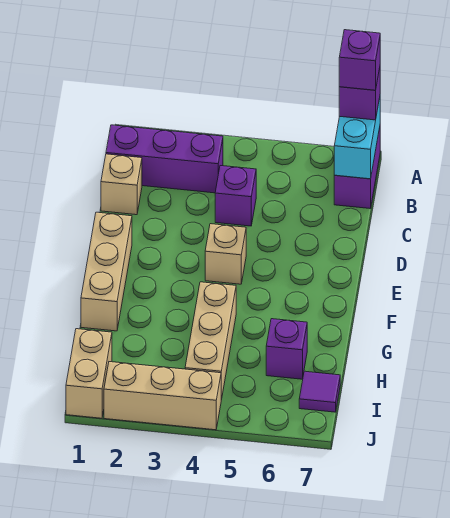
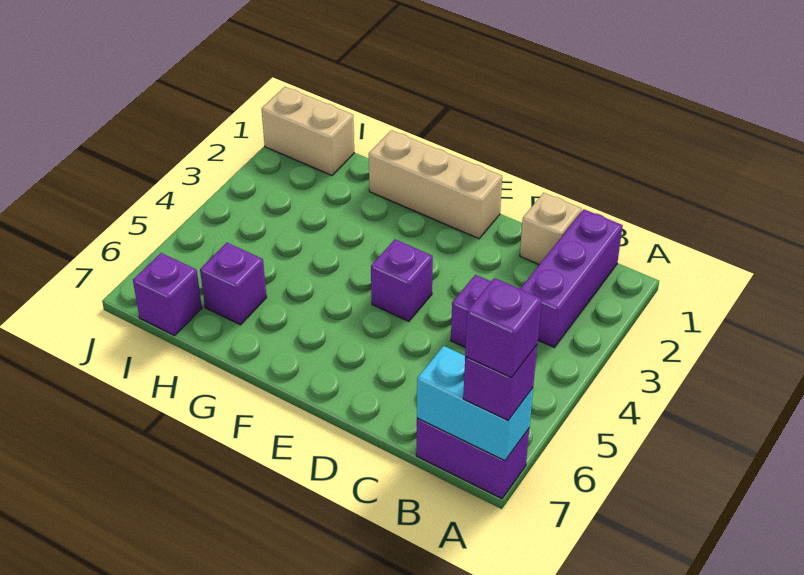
tan brick E4 level 1 -> purple brick E4 level 1
tan brick G4:I4 level 1 -> none
purple tile I7 level 1 -> purple brick I7 level 1
tan brick J2:J4 level 1 -> none

